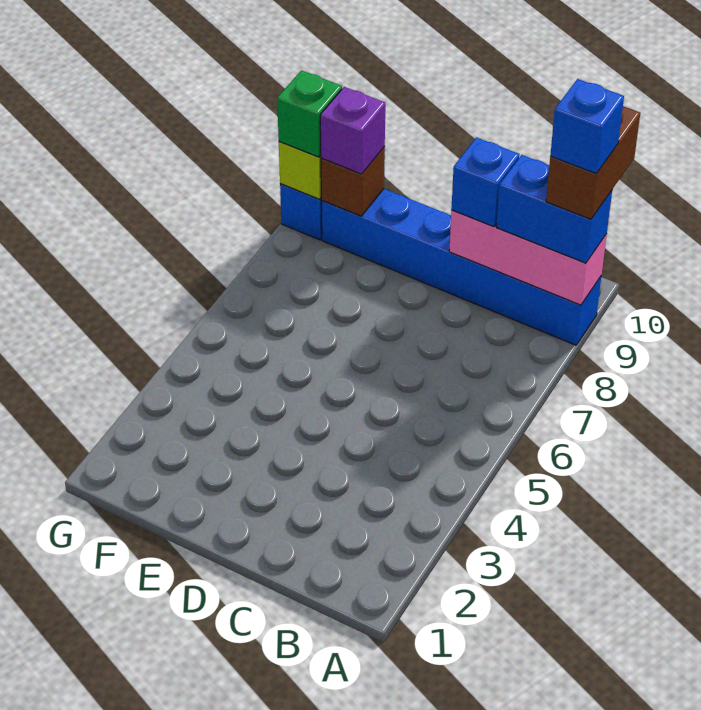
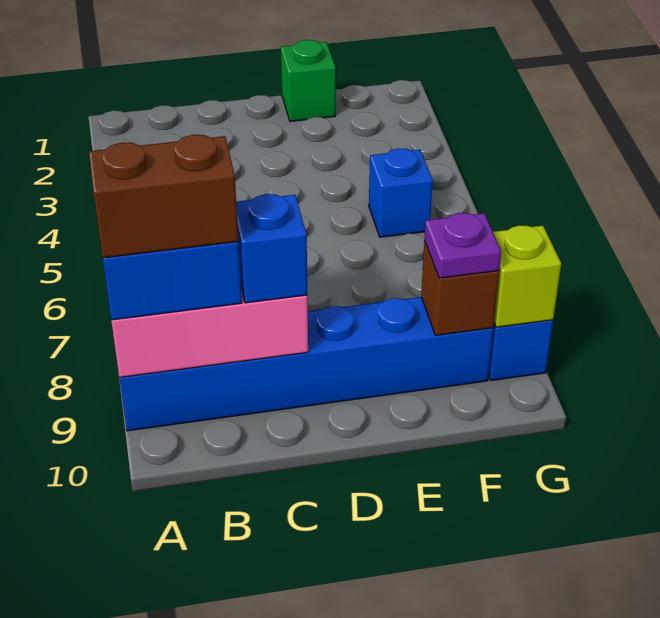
brown brick A9:A10 level 4 -> brown brick A9:B9 level 4
blue brick A9 level 5 -> blue brick F5 level 1
purple brick F9 level 3 -> purple plate F9 level 3
green brick G9 level 3 -> green brick E1 level 1

